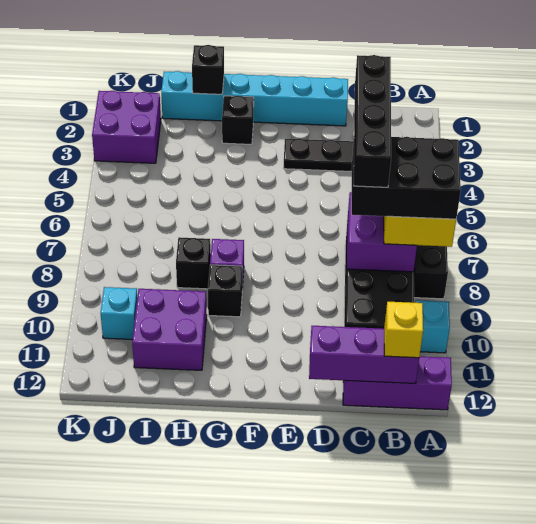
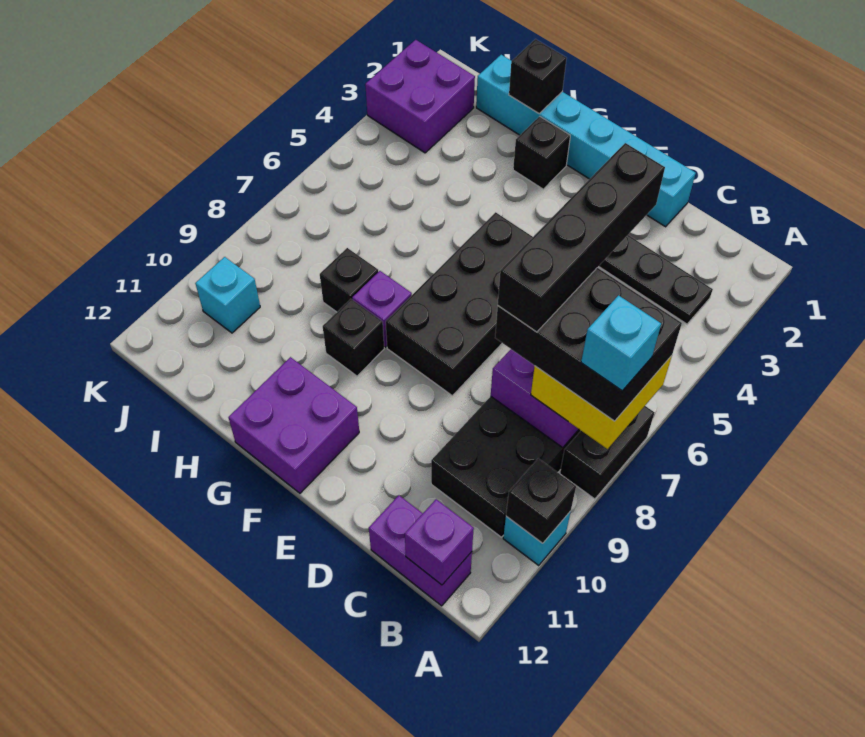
none -> cyan brick A8 level 5
none -> black brick A10 level 2
purple brick A12:C12 level 1 -> purple brick B12:C12 level 1
purple brick B12:D12 level 2 -> purple brick B12 level 2
yellow brick B12 level 3 -> none
none -> black brick E5:F8 level 1
purple brick H10:I11 level 1 -> purple brick F11:G12 level 1

